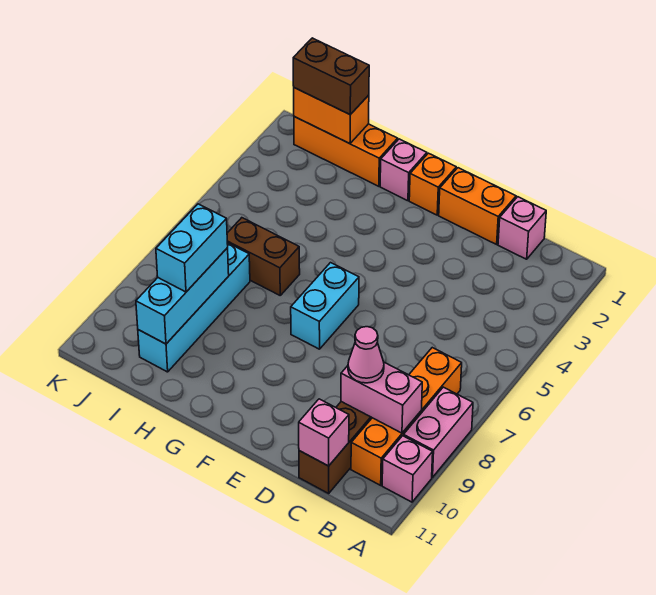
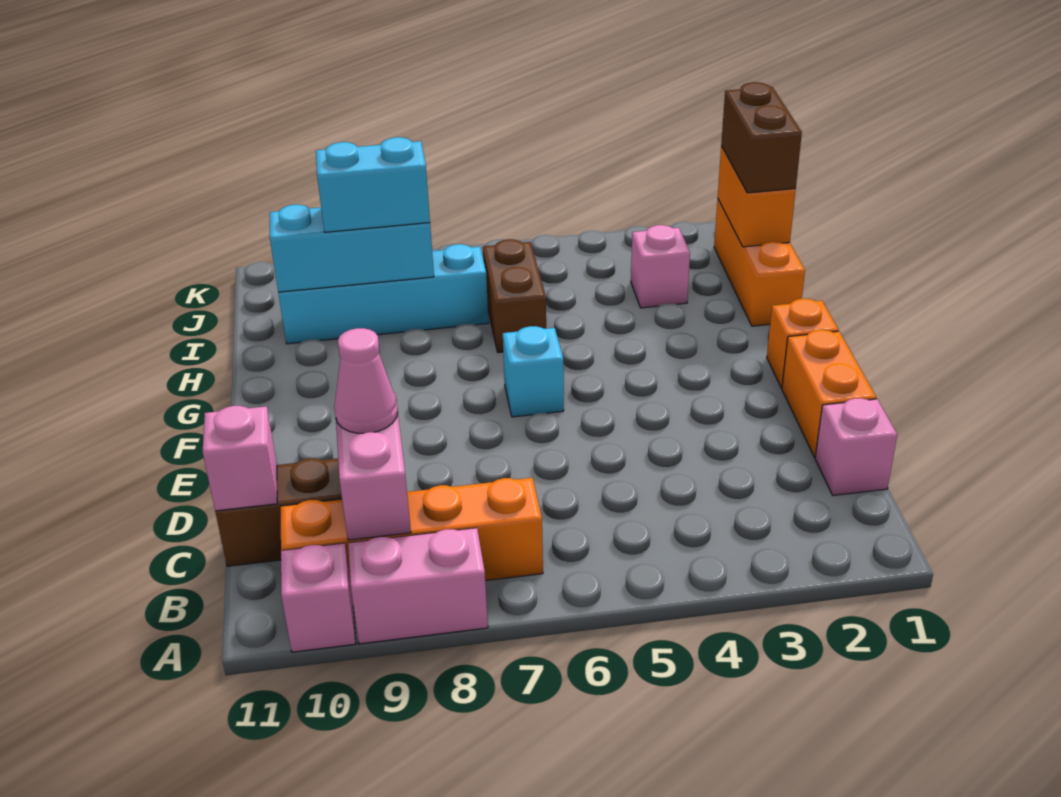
cyan brick F6:F7 level 1 -> cyan brick F6 level 1
pink brick G1 level 1 -> pink brick I3 level 1

